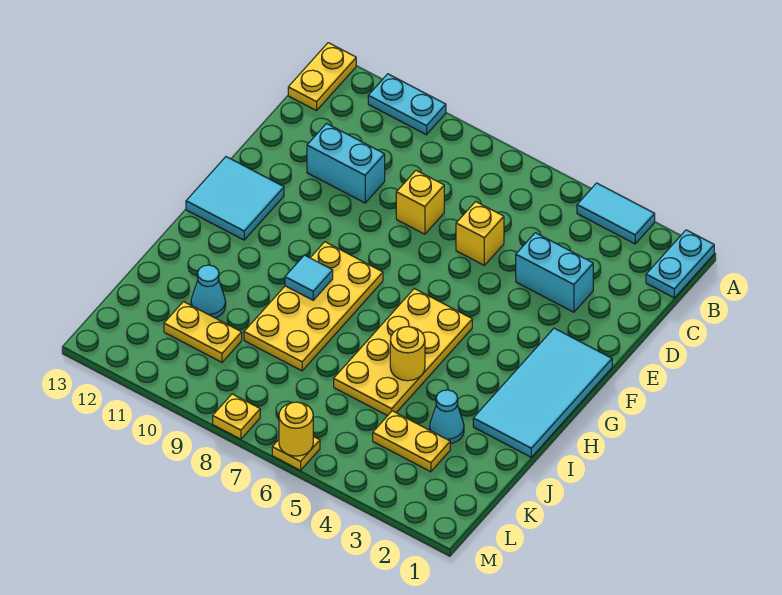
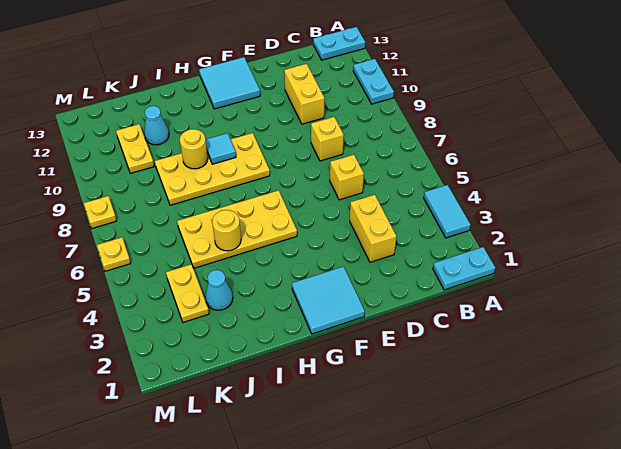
yellow plate A13:B13 level 1 -> cyan plate A13:B13 level 1
cyan brick D3:D4 level 1 -> yellow brick D3:D4 level 1
cyan brick D10:D11 level 1 -> yellow brick D10:D11 level 1
cyan tile F1:I2 level 1 -> cyan tile F1:G2 level 1
yellow round brick M6 level 2 -> yellow round brick I9 level 2

